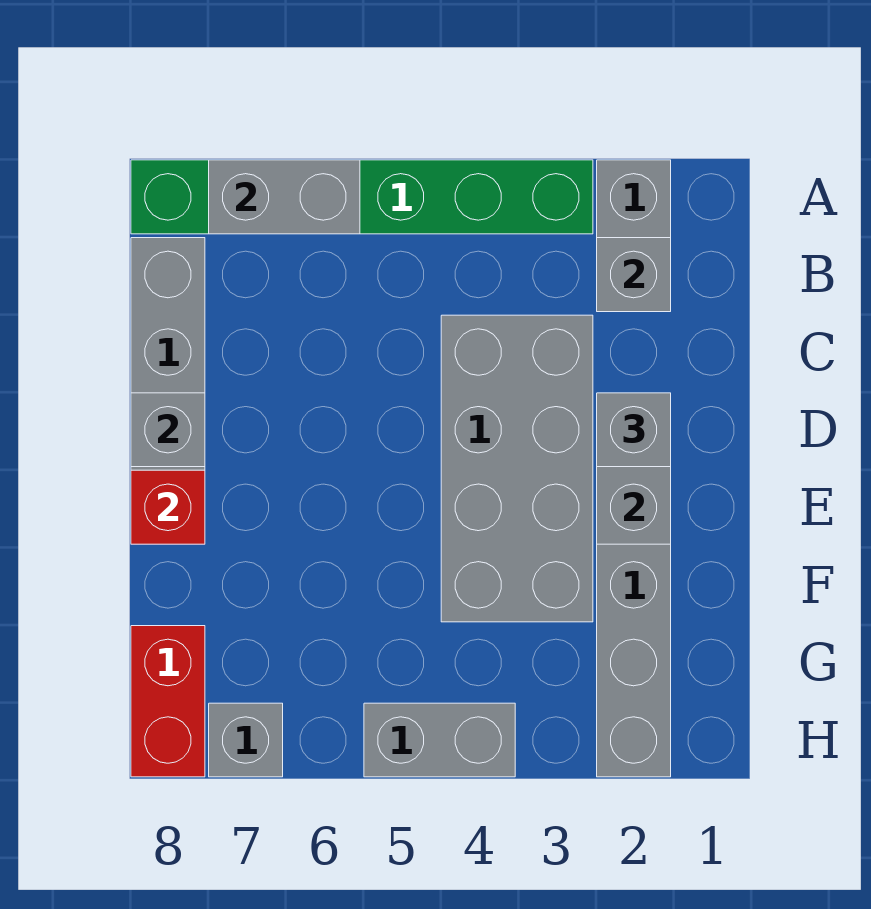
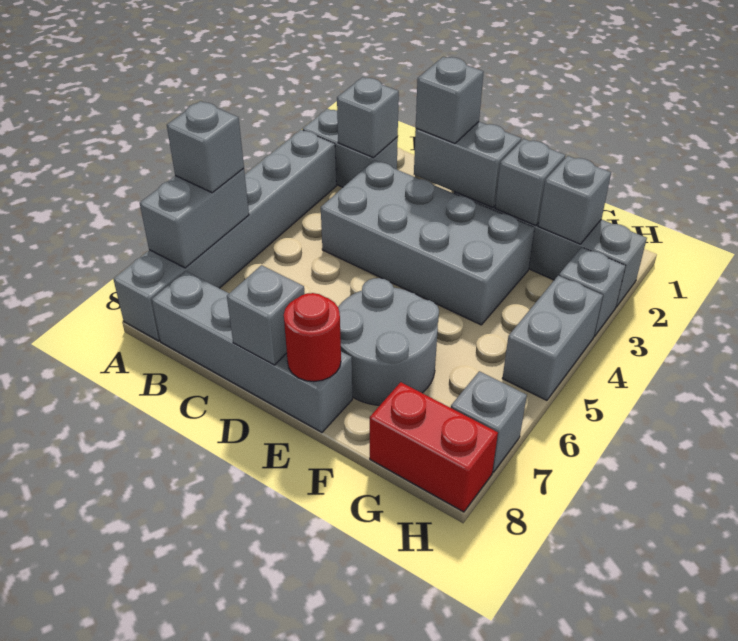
green brick A3:A8 level 1 -> grey brick A3:A8 level 1
none -> grey brick A6 level 3
none -> grey round brick E6:F7 level 1
red brick E8 level 2 -> red round brick E8 level 2
none -> grey brick F2 level 2
none -> grey brick G2 level 2
none -> grey brick H3 level 1

